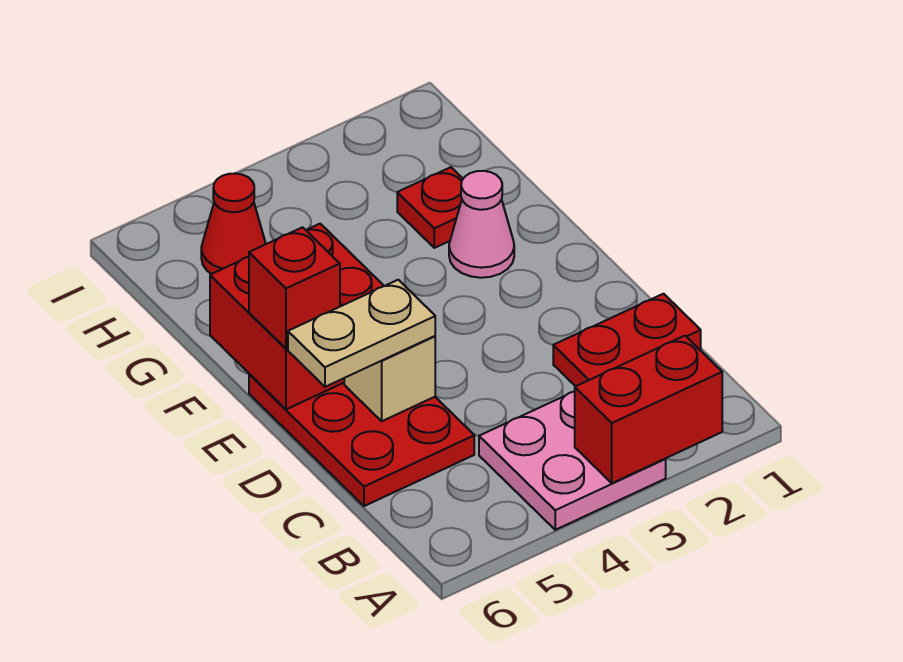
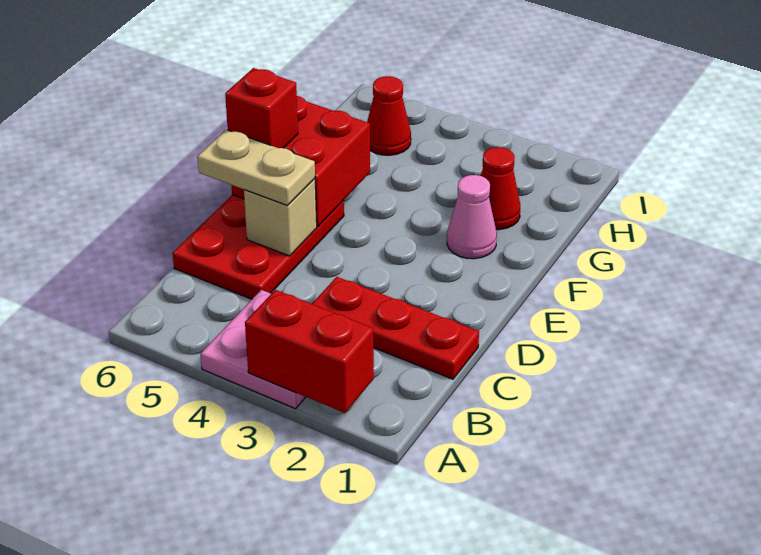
red plate C1:C2 level 1 -> red plate C1:C3 level 1
red plate G2 level 1 -> red cone G2 level 1

